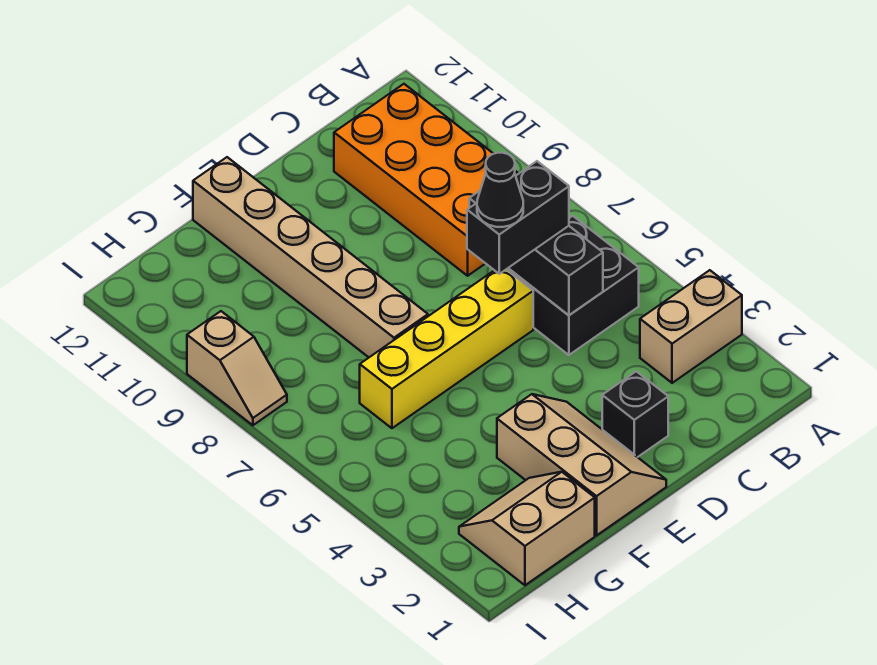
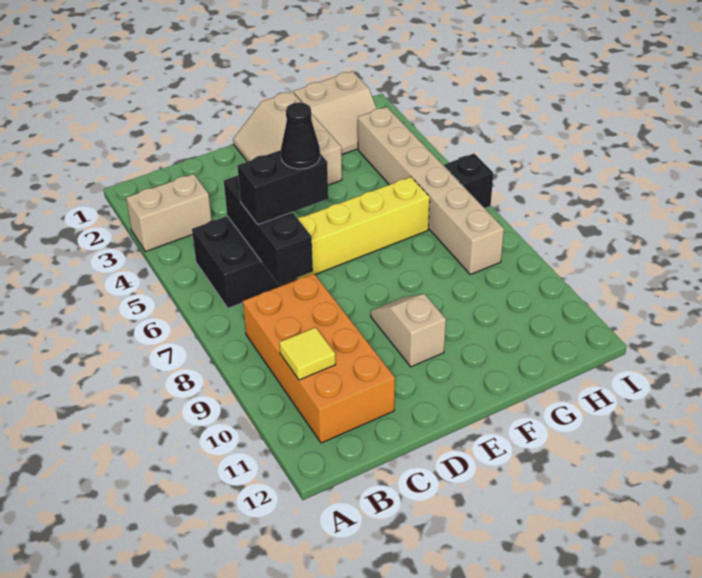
none -> yellow tile B10 level 2
black brick D2 level 1 -> black brick I6 level 1
tan brick F7:F12 level 1 -> tan brick H3:H8 level 1
tan slope I8:I9 level 1 top 9 -> tan slope E9:E10 level 1 top 10

